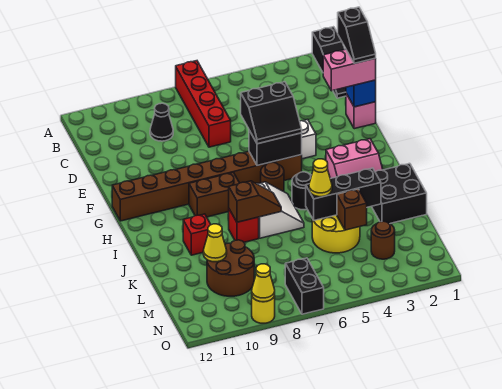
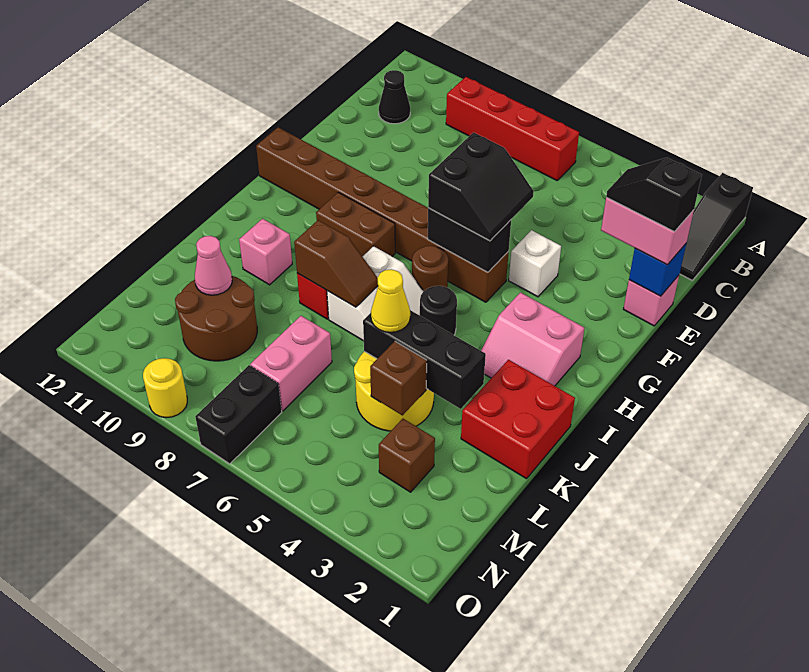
red brick A7:D7 level 1 -> red brick B6:B9 level 1
black cone C9 level 1 -> black cone C11 level 1
black slope D1:E1 level 4 top D -> black slope E1:E2 level 4 top 1
black slope F5:G6 level 3 top F -> black slope F5:G6 level 3 top 6
black brick J1:K2 level 1 -> red brick J1:K2 level 1
red brick J10 level 1 -> pink brick J10 level 1
none -> pink brick L7:M7 level 1
yellow cone L10 level 2 -> pink cone L10 level 2
brown round brick M3 level 1 -> brown brick M3 level 1
yellow cone O9 level 2 -> none

